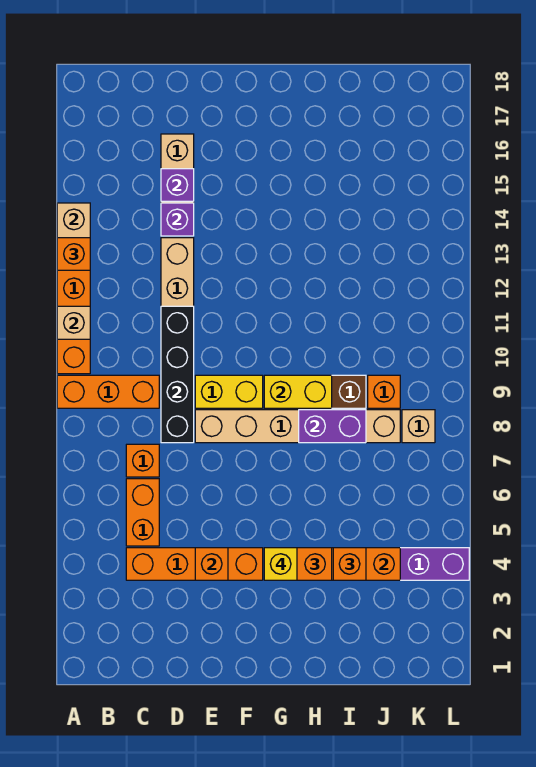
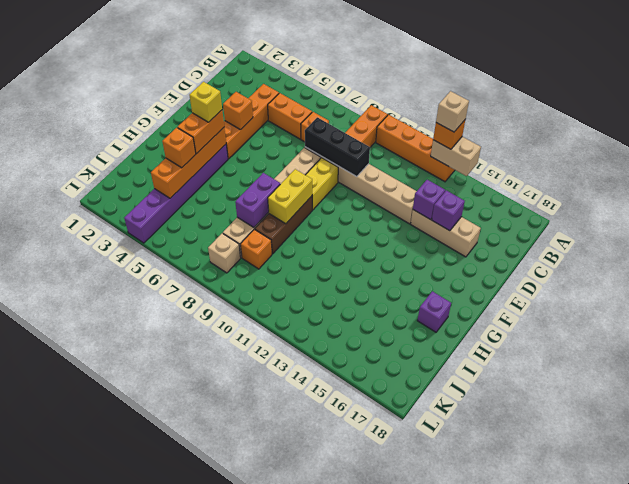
tan brick A11 level 2 -> tan brick A13 level 4
black brick D8:D11 level 2 -> black brick D8:D10 level 2
none -> purple brick H17 level 1

